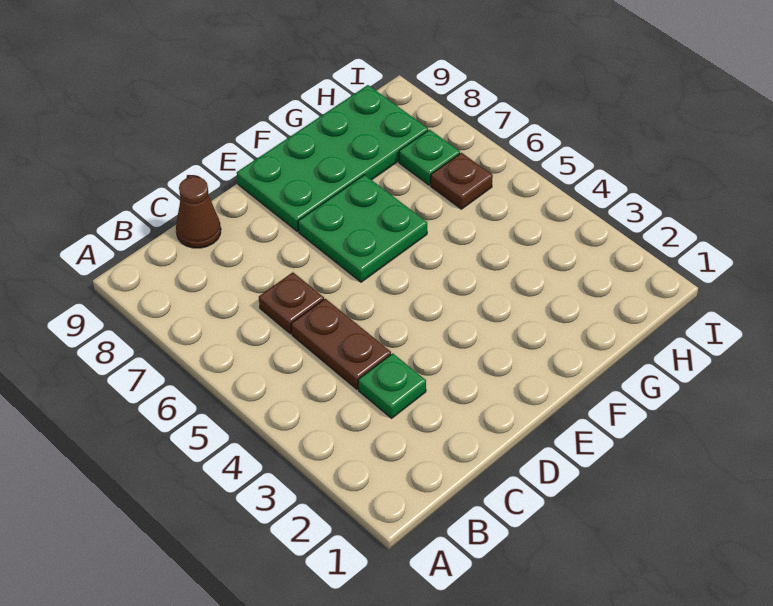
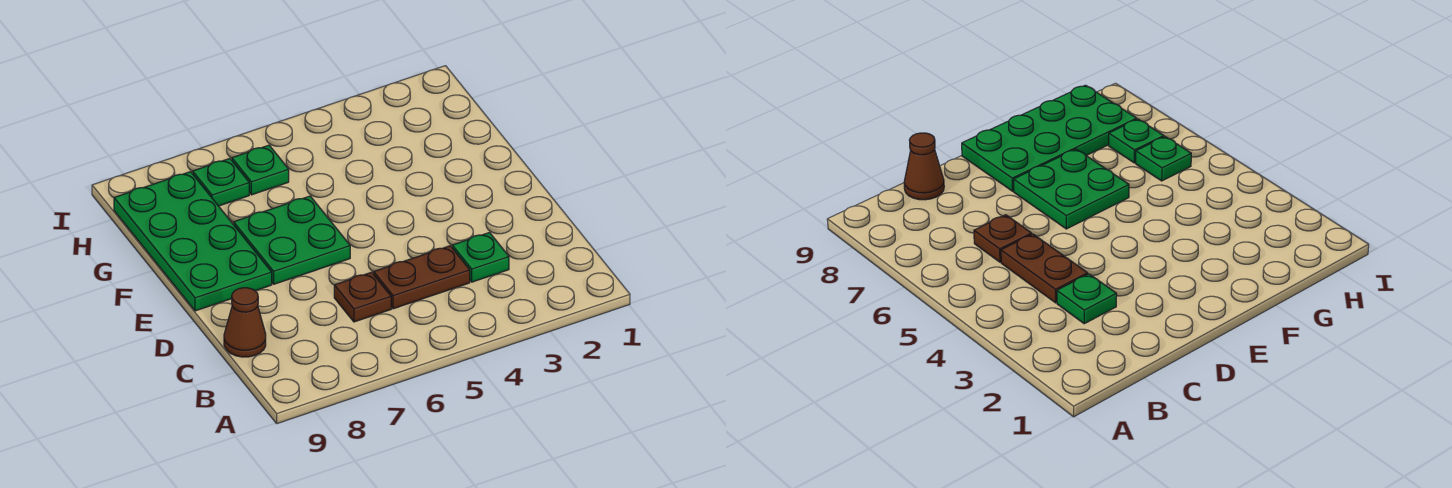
brown plate H6 level 1 -> green plate H6 level 1

